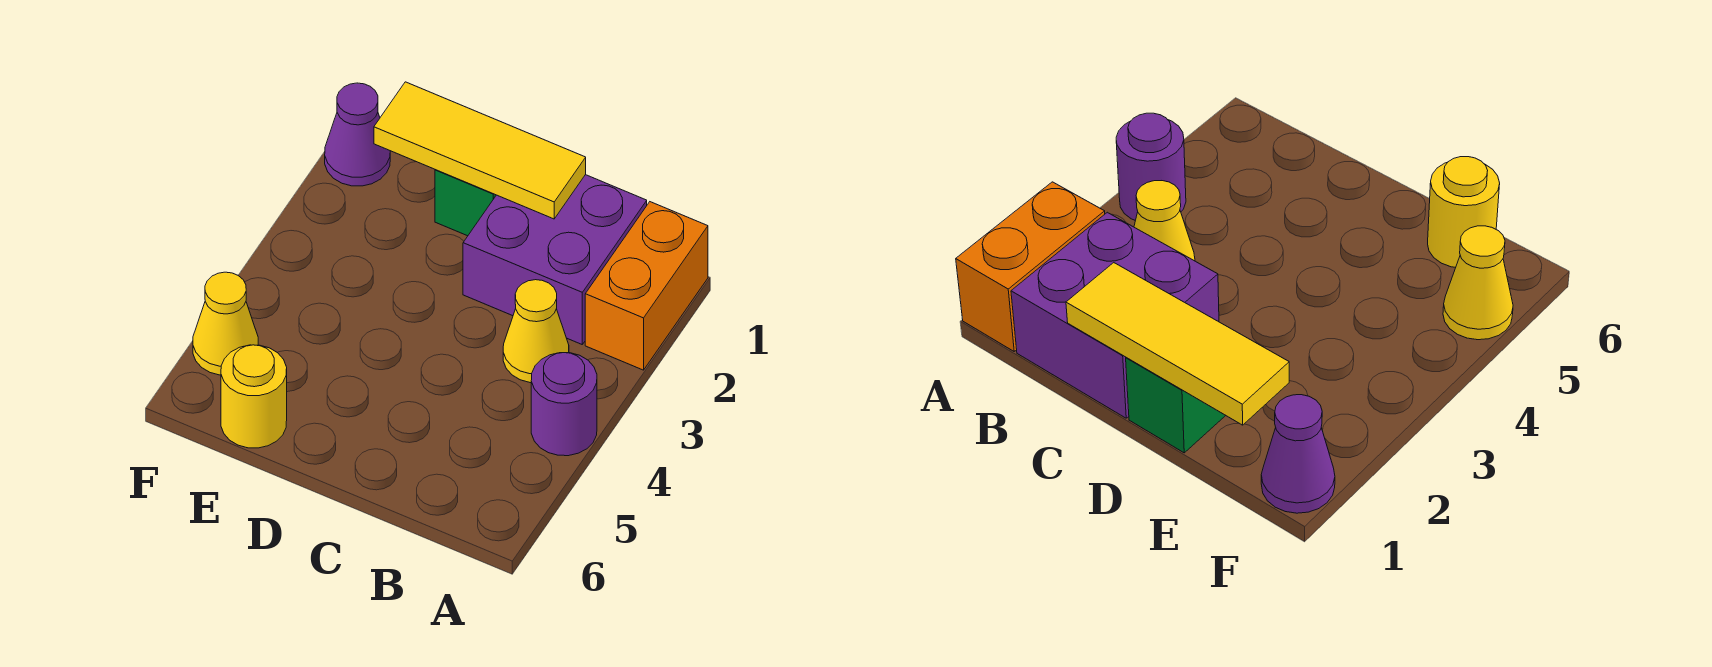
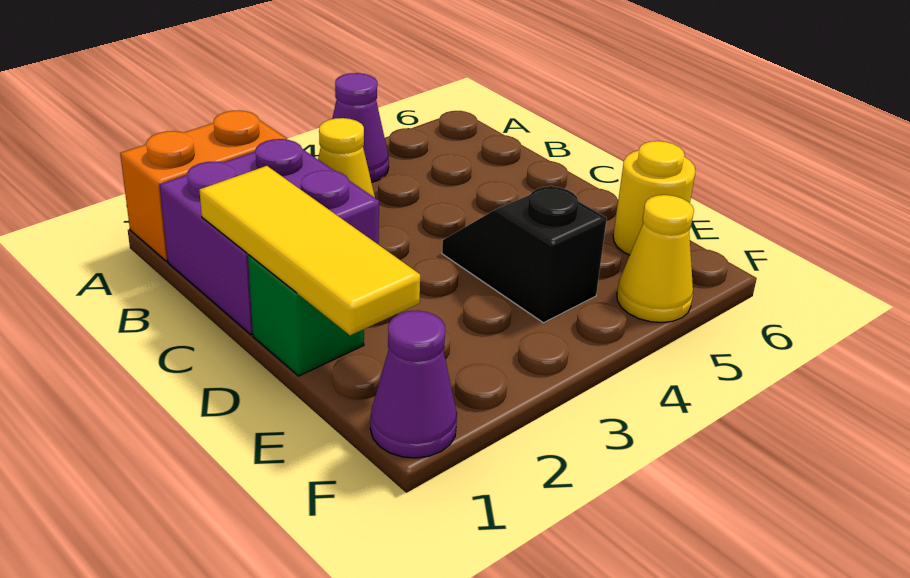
purple round brick A4 level 1 -> purple cone A4 level 1
none -> black slope D4:E4 level 1 top E

